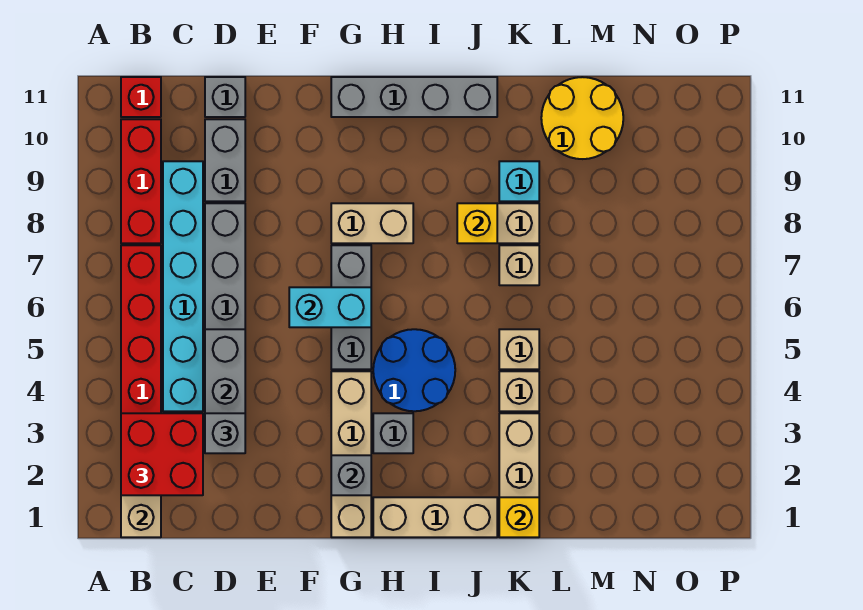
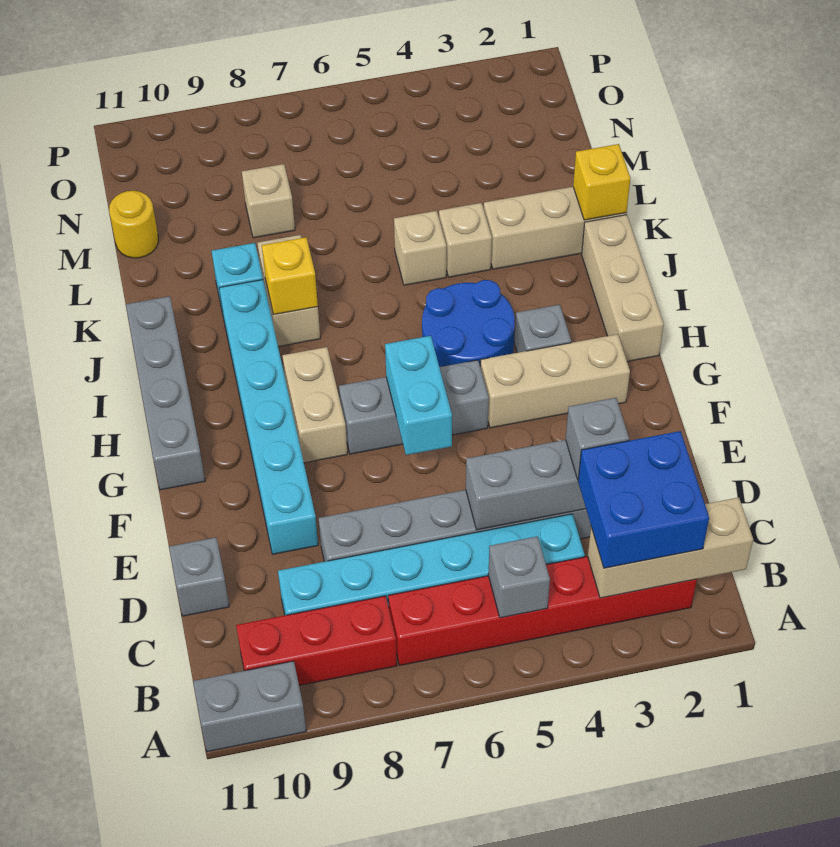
red brick B2:C3 level 3 -> blue brick B2:C3 level 3
red brick B11 level 1 -> none
grey brick D9:D10 level 1 -> grey brick A10:A11 level 1
none -> cyan brick E9:J9 level 1
tan brick G1:G4 level 1 -> tan brick G2:G4 level 1
grey brick G2 level 2 -> grey brick B5 level 2
tan brick K7 level 1 -> tan brick M8 level 1
yellow round brick L10:M11 level 1 -> yellow round brick M11 level 1

